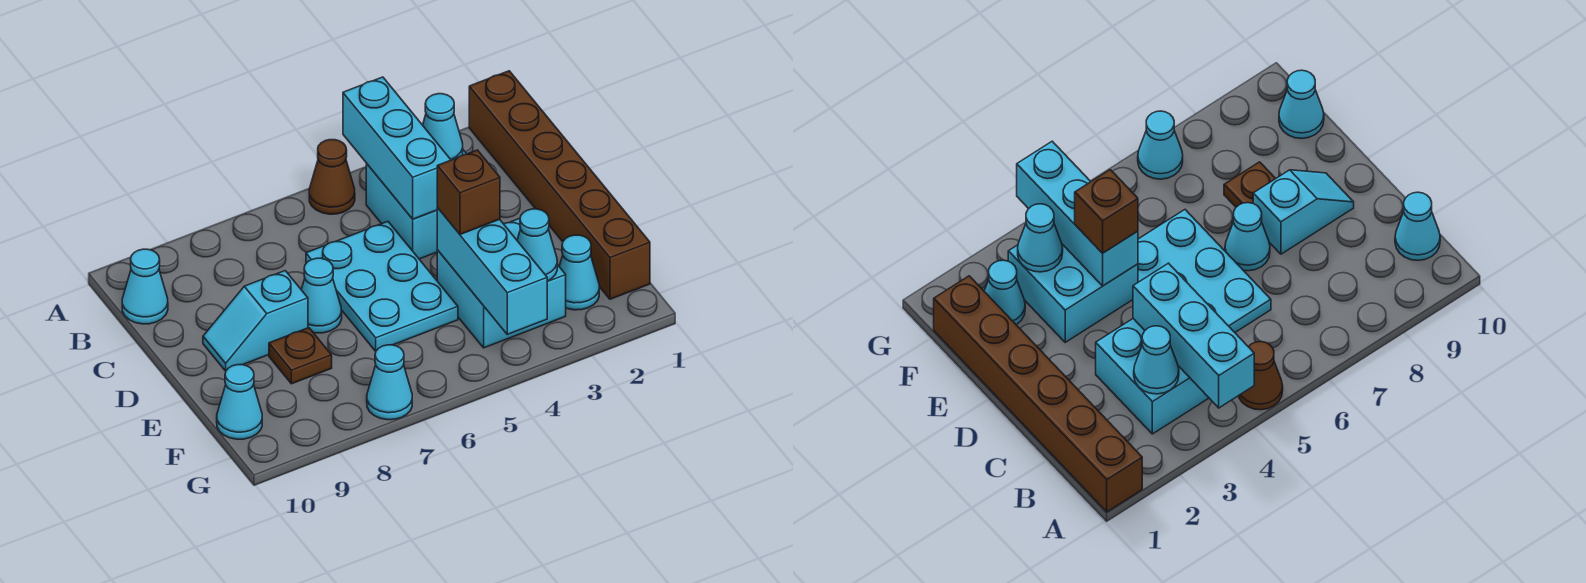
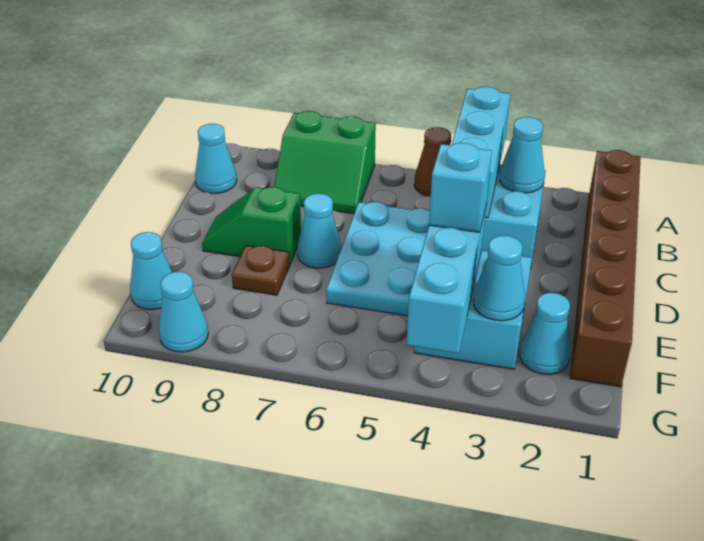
none -> green slope A7:B8 level 1 top A
cyan slope D8:D9 level 1 top 8 -> green slope D8:D9 level 1 top 8
brown brick E4 level 3 -> cyan brick E4 level 3
cyan cone G7 level 1 -> cyan cone G9 level 1

